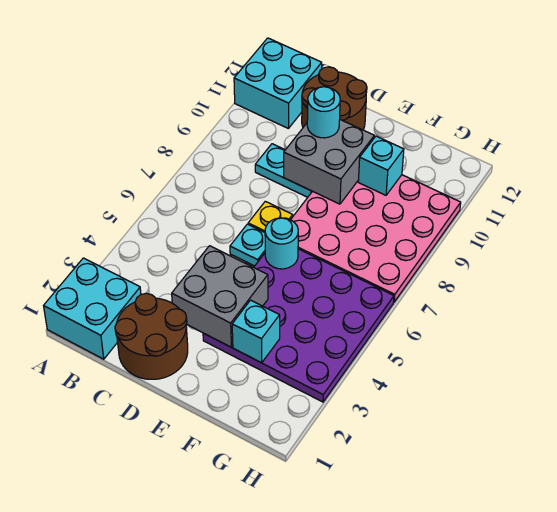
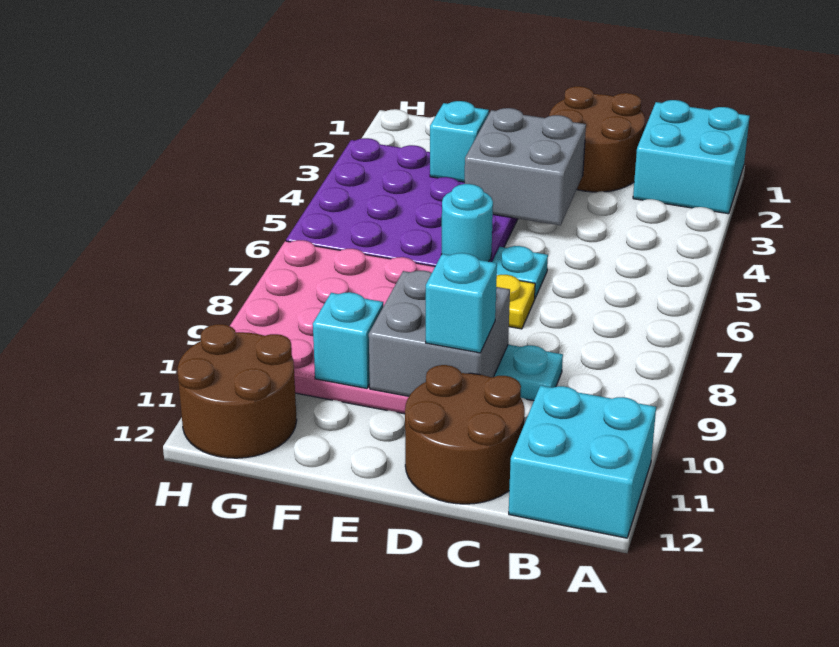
cyan round brick D10 level 3 -> cyan brick D10 level 3
none -> brown round brick G11:H12 level 1

